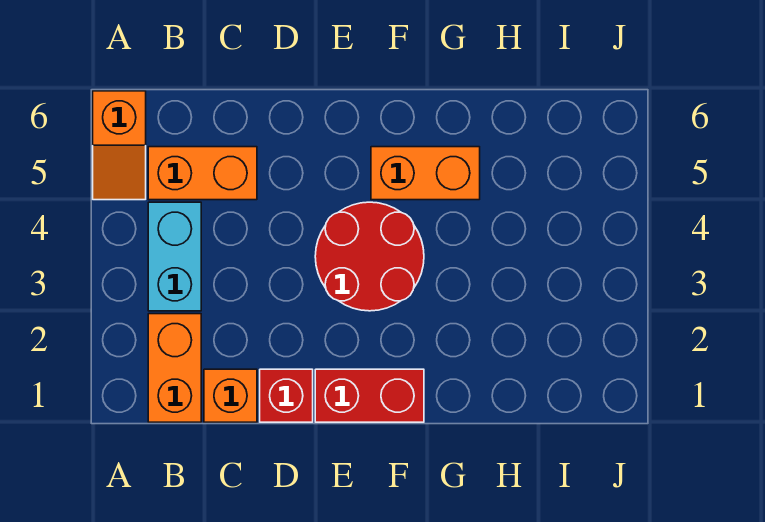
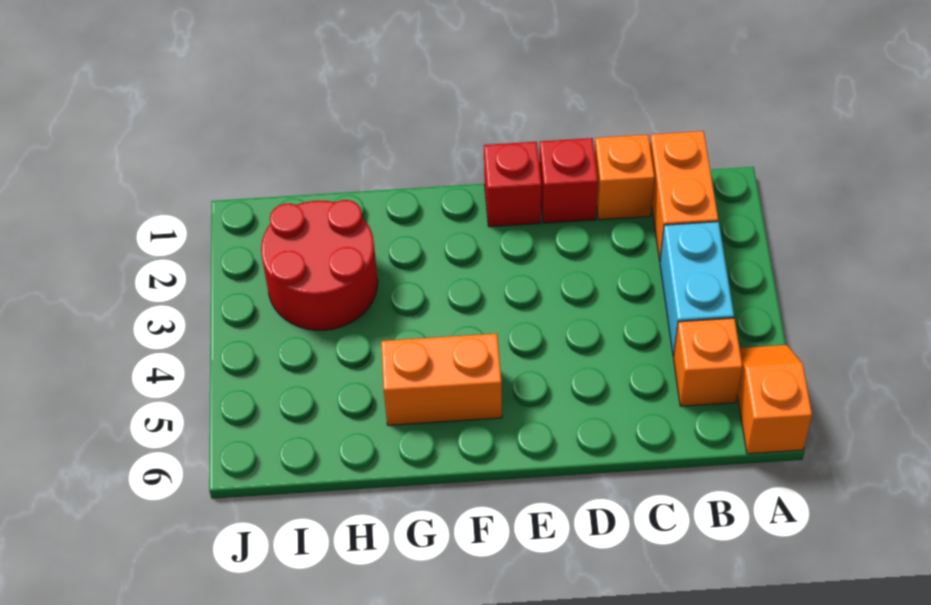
orange brick B5:C5 level 1 -> orange brick B5 level 1
red brick E1:F1 level 1 -> red brick E1 level 1
red round brick E3:F4 level 1 -> red round brick H2:I3 level 1

